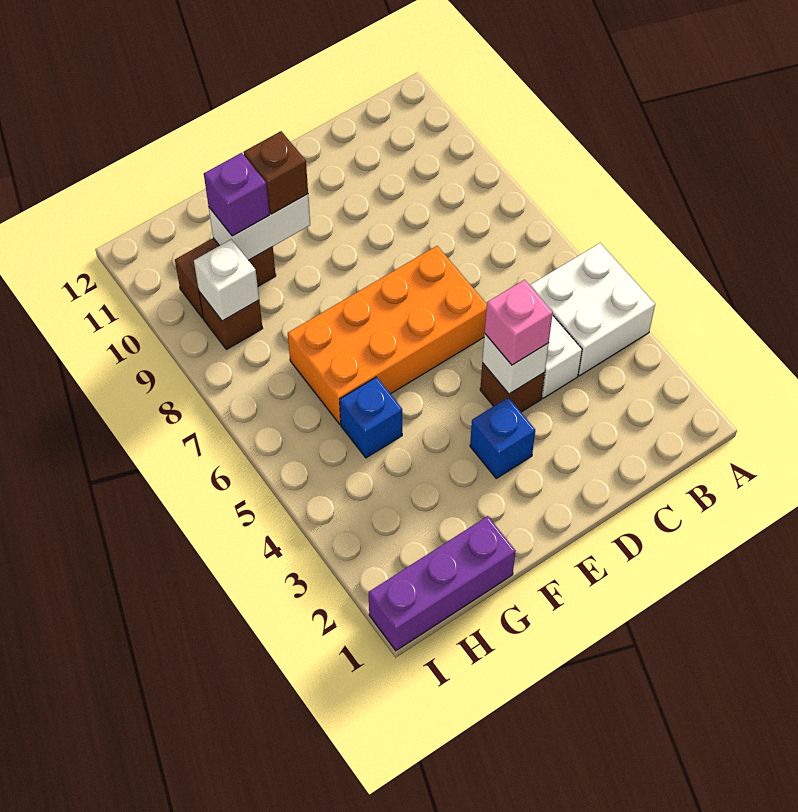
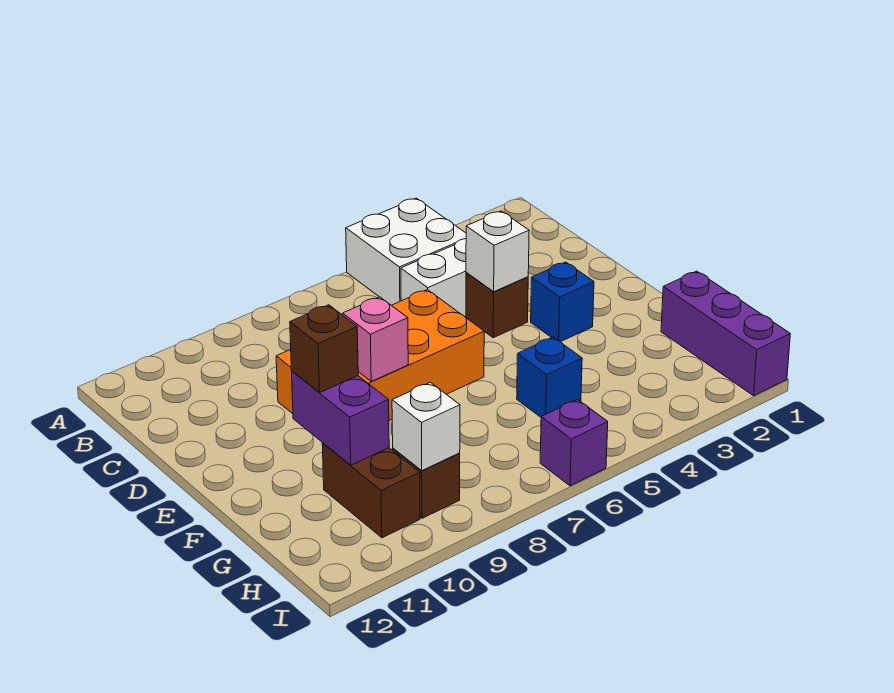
pink brick D4 level 3 -> pink brick E8 level 2
orange brick D6:G7 level 1 -> orange brick D6:E9 level 1
white brick F10:G10 level 2 -> purple brick F10:G10 level 2
purple brick G10 level 3 -> purple brick I6 level 1

